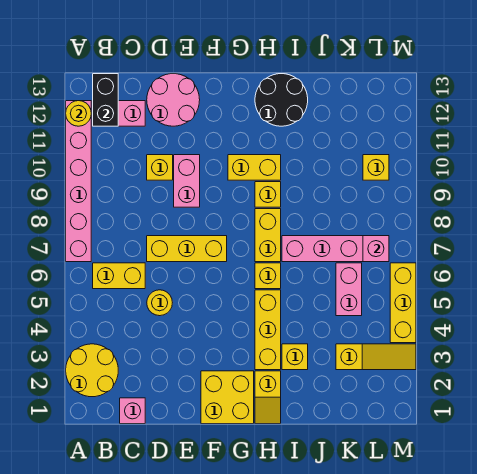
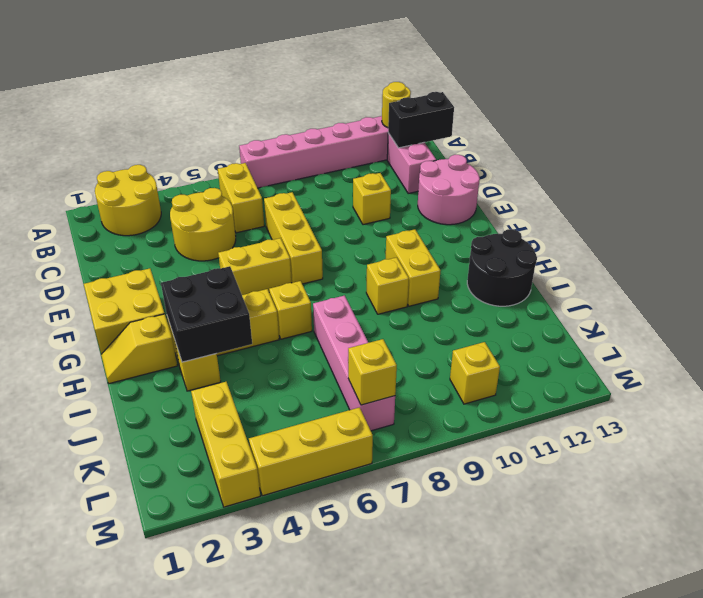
pink brick C1 level 1 -> none
yellow round brick D5 level 1 -> yellow round brick C4:D5 level 1
pink brick E9:E10 level 1 -> none
none -> black brick H3:I4 level 2
yellow brick H7:H8 level 1 -> yellow brick F5:F6 level 1
yellow slope K3:M3 level 1 top K -> yellow brick K3:M3 level 1
pink brick K5:K6 level 1 -> none
pink brick L7 level 2 -> yellow brick L7 level 2

